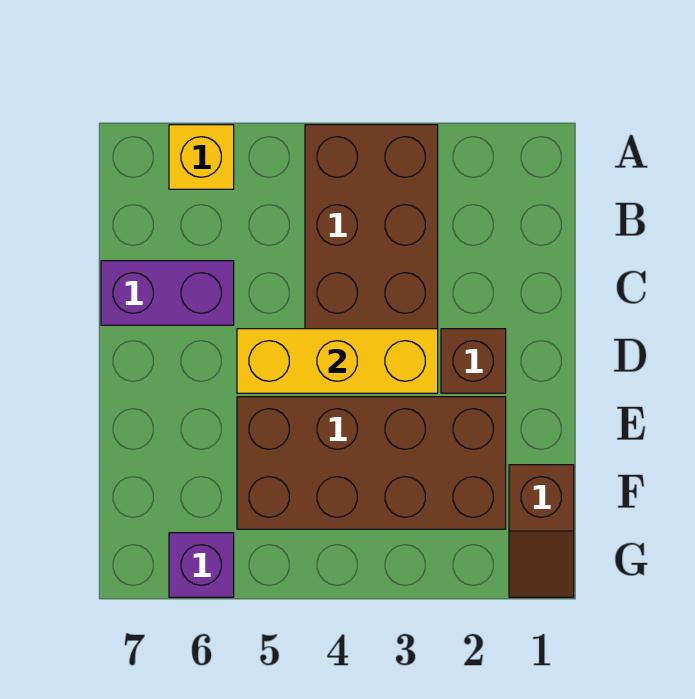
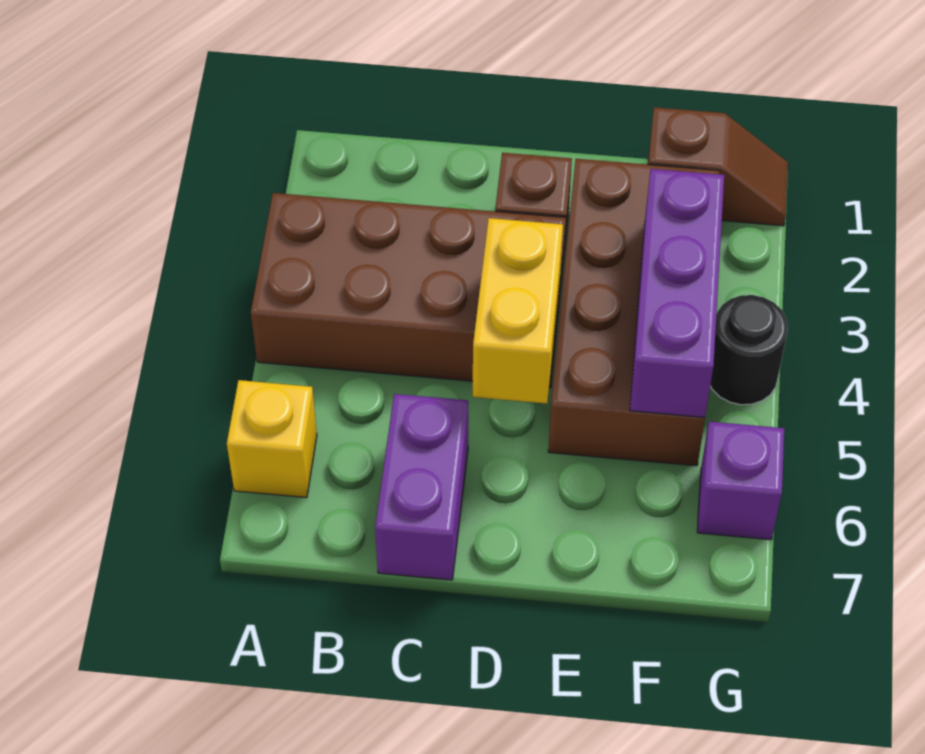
yellow brick D3:D5 level 2 -> yellow brick D4:D5 level 2
none -> purple brick F3:F5 level 2
none -> black round brick G4 level 1

